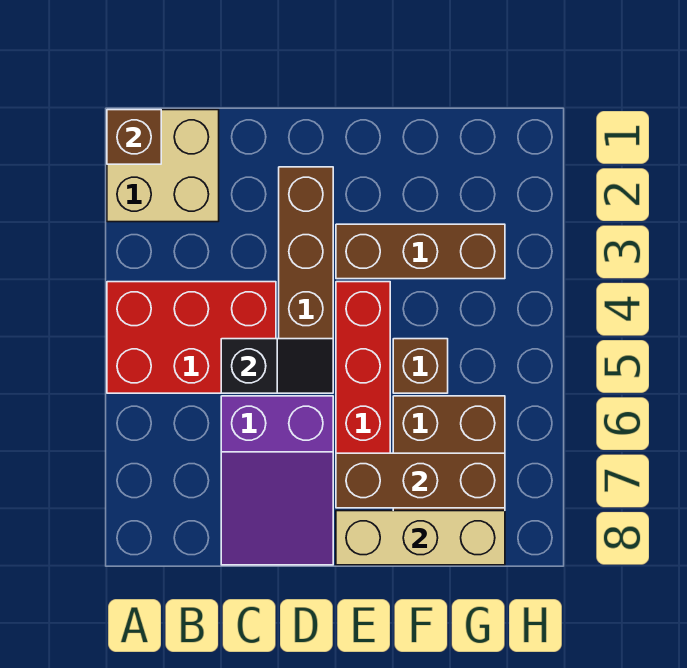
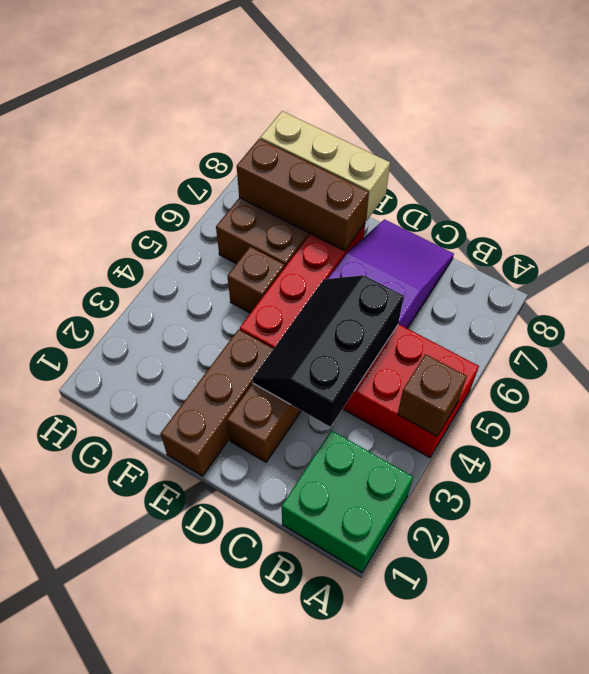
tan brick A1:B2 level 1 -> green brick A1:B2 level 1
brown brick A1 level 2 -> brown brick A4 level 2
black slope C5:D5 level 2 top C -> black slope C3:D5 level 2 top C
brown brick E3:G3 level 1 -> brown brick E1:E3 level 1

